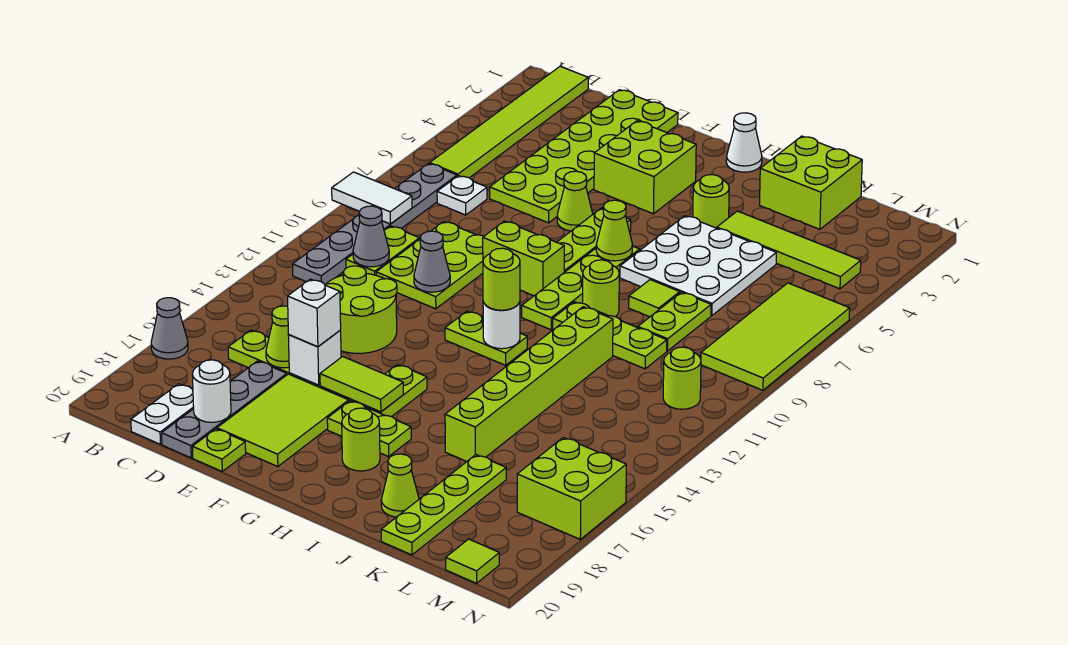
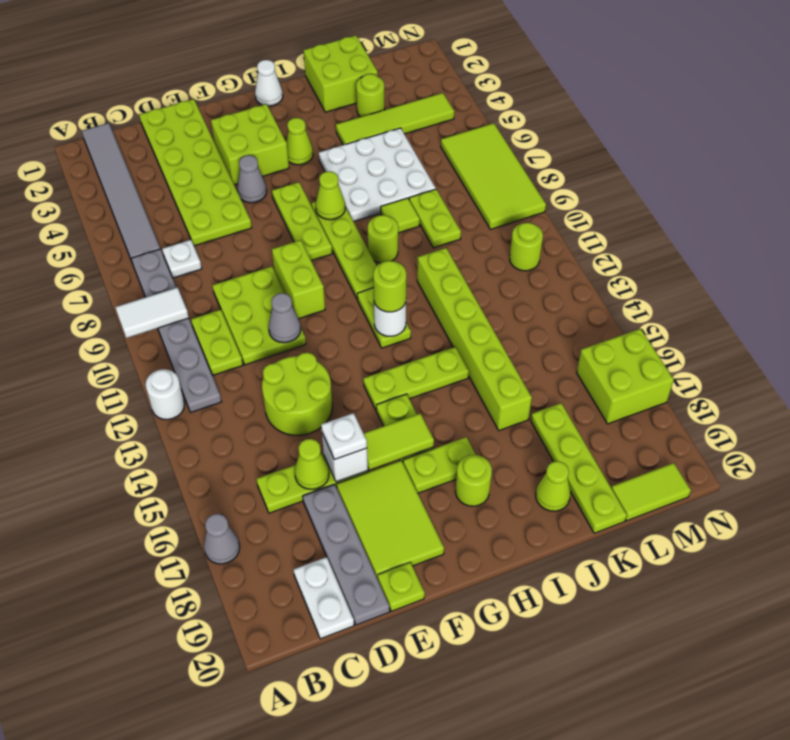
lime tile B1:B6 level 1 -> grey tile B1:B6 level 1
grey cone C11 level 2 -> grey cone F5 level 1
white round brick D19 level 2 -> white round brick A12 level 1
white brick E16 level 3 -> white plate E16 level 3
lime cone F6 level 1 -> lime cone H4 level 1
lime brick F9:G9 level 1 -> lime brick F9:F10 level 1
lime plate G12:H12 level 1 -> lime plate H11:H12 level 1
lime round brick I4 level 1 -> lime round brick K3 level 1
lime plate I10:K10 level 1 -> lime plate G14:I14 level 1
lime tile M20 level 1 -> lime tile L20:M20 level 1

